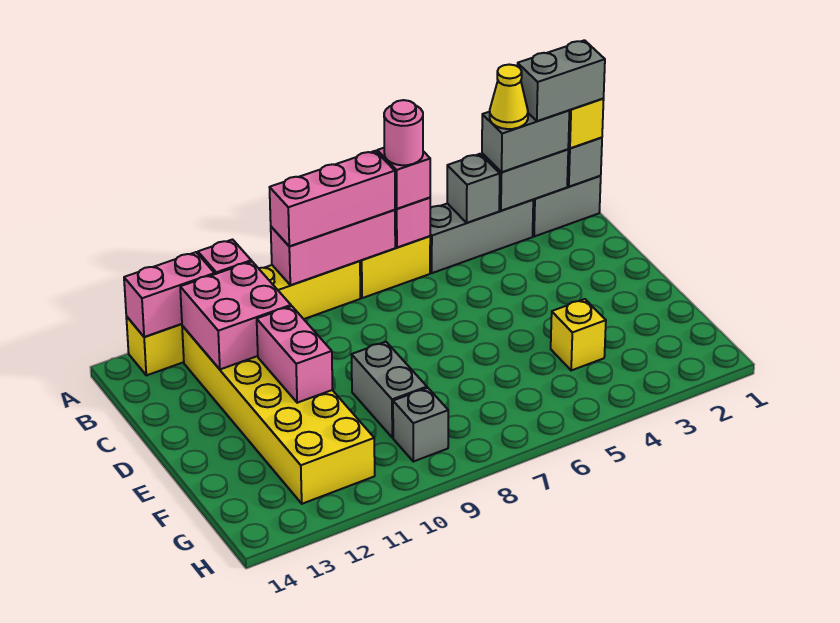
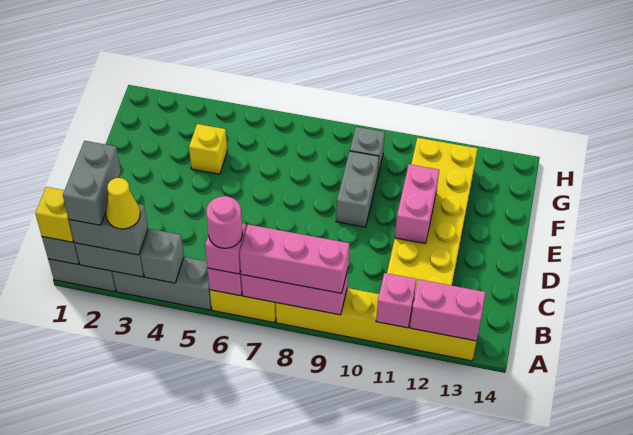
grey brick A1:A2 level 4 -> grey brick A2:B2 level 4
pink brick B11:C12 level 2 -> none

